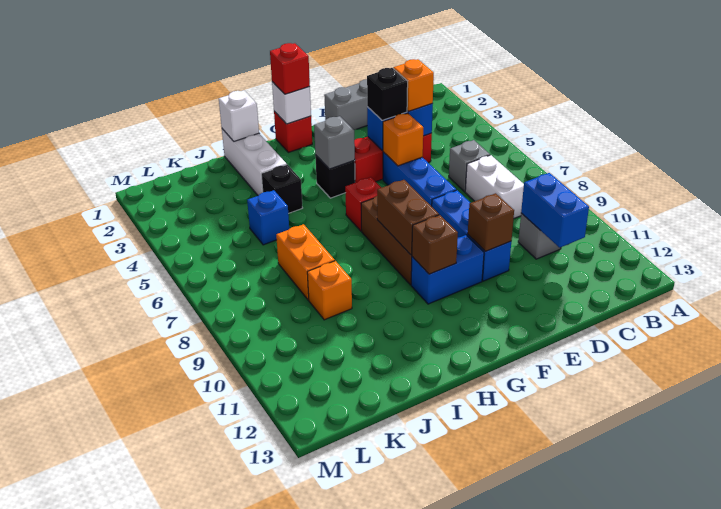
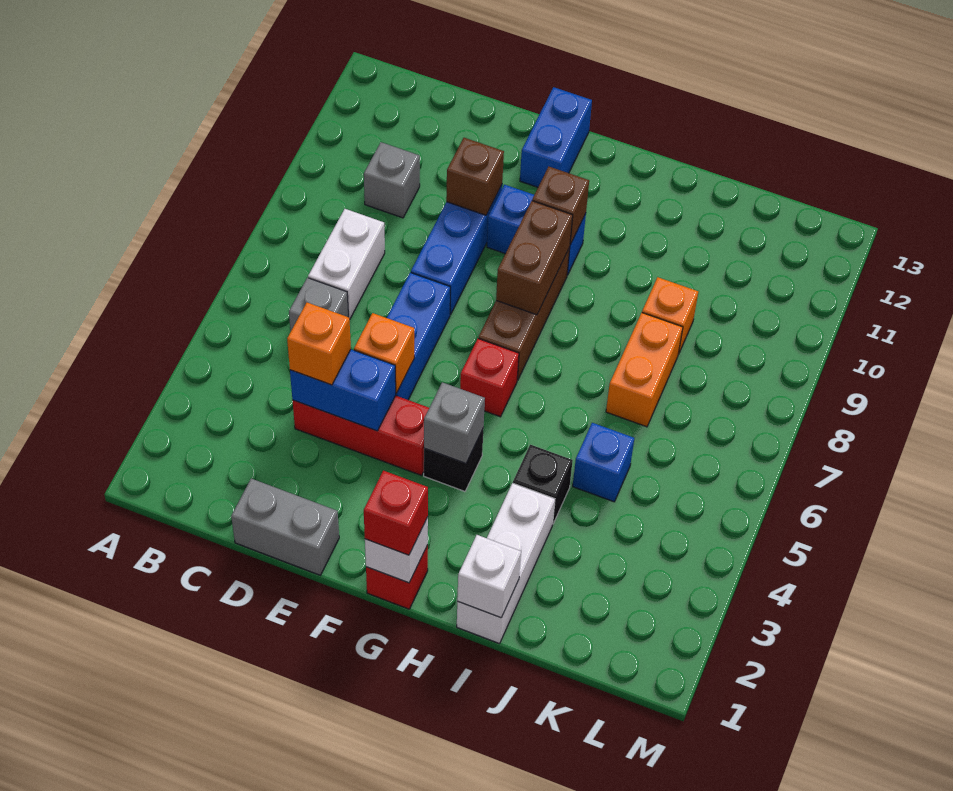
blue brick C10:C11 level 2 -> blue brick F12:F13 level 1
black brick E4 level 3 -> none

